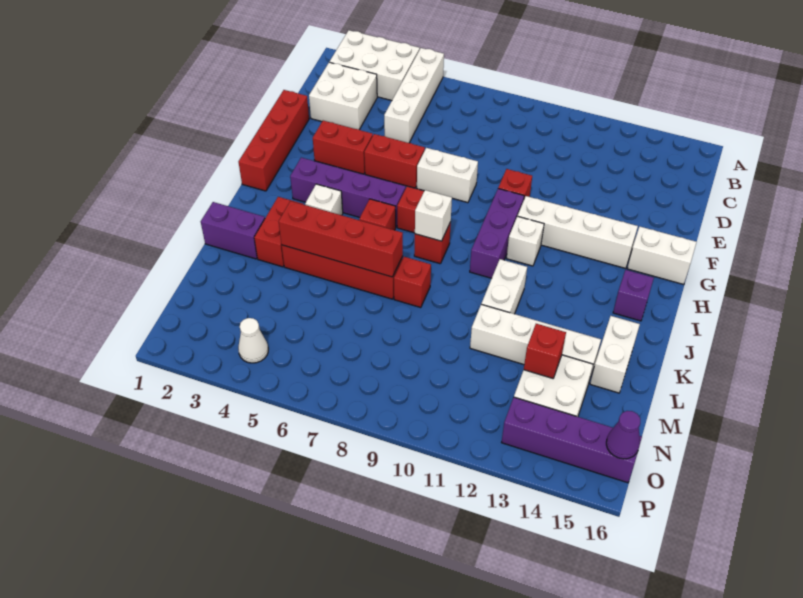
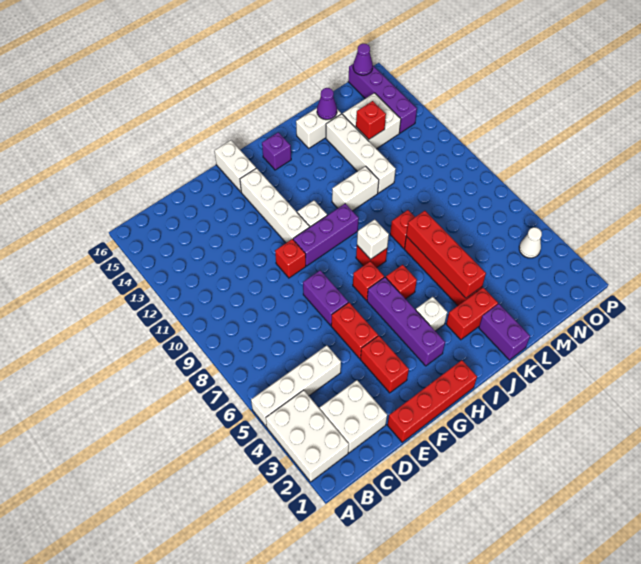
white brick F7:F8 level 1 -> purple brick F7:F8 level 1
none -> purple cone L15 level 2

